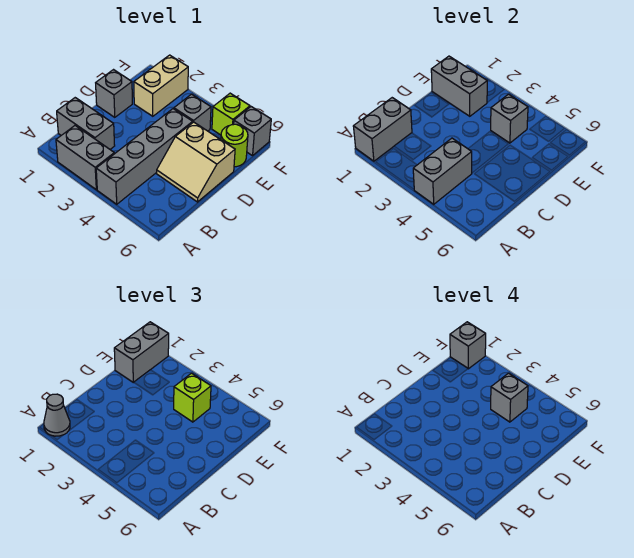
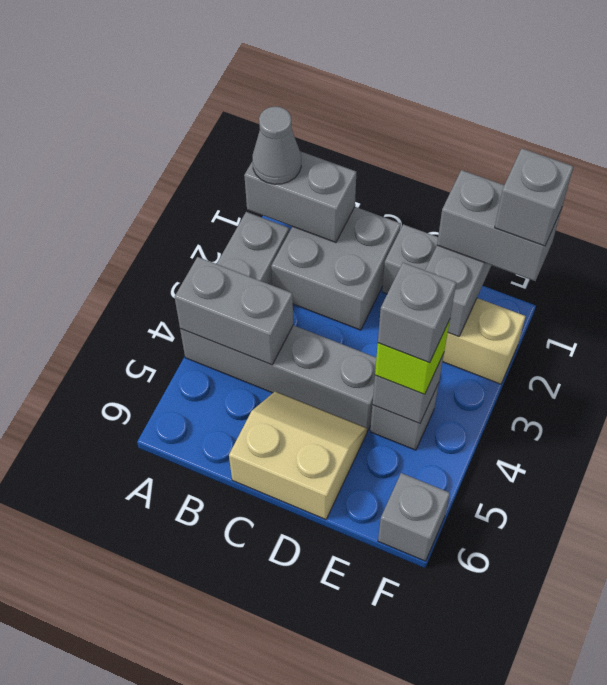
grey brick B1:B2 level 1 -> grey brick B1:C2 level 1
tan slope C5:D6 level 1 top D -> tan slope C5:D6 level 1 top 6
lime round brick E6 level 1 -> none
lime brick F5 level 1 -> none

